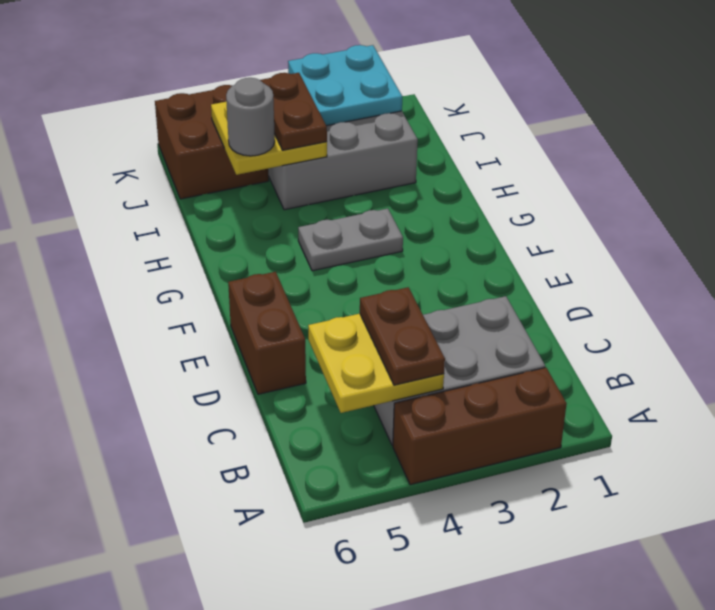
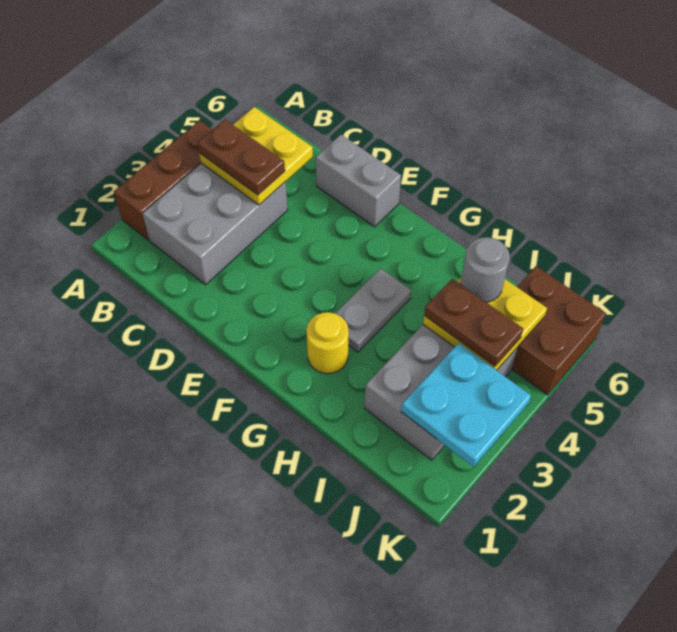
brown brick D6:E6 level 1 -> grey brick D6:E6 level 1
none -> yellow round brick G2 level 1

